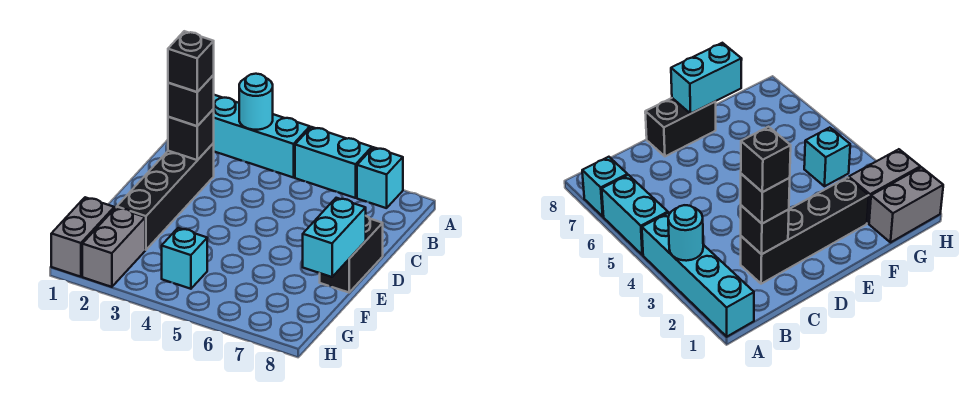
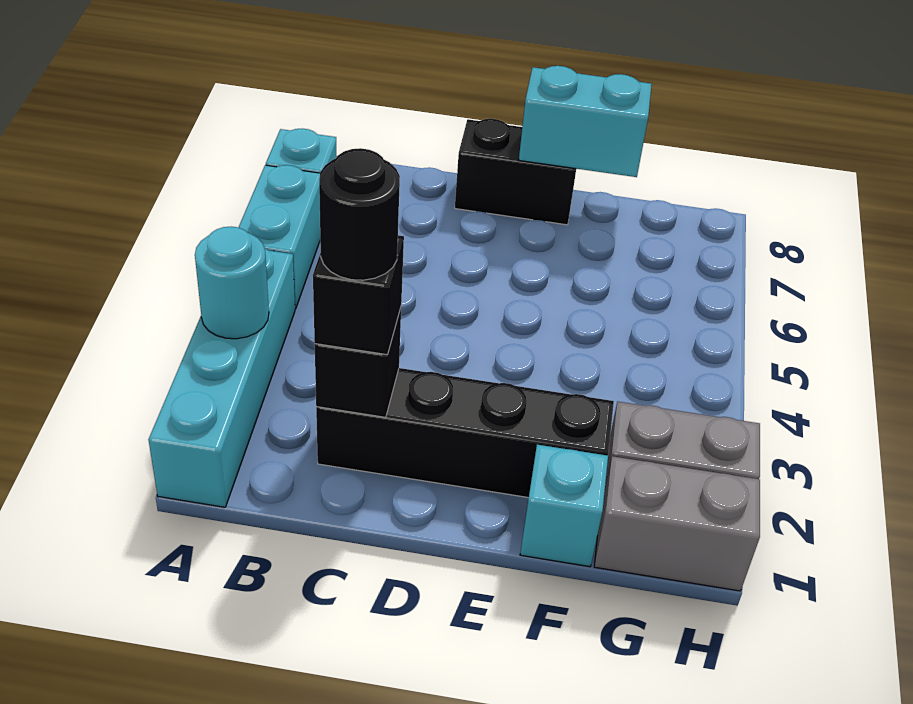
black brick C2 level 4 -> black round brick C2 level 4
cyan brick G4 level 1 -> cyan brick F1 level 1

